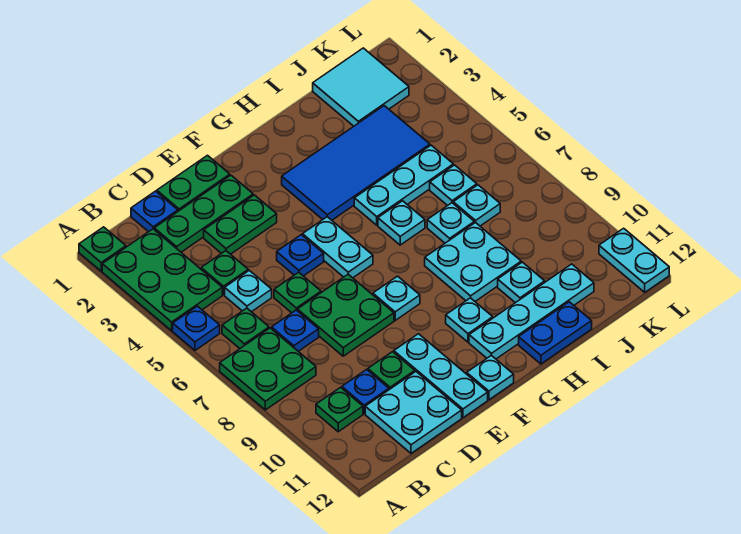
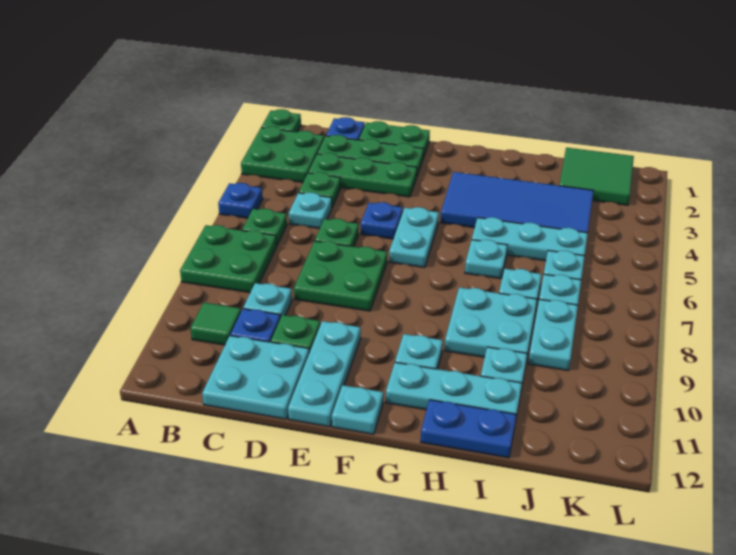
green plate A2:B4 level 1 -> green plate A2:B3 level 1
green plate B10 level 1 -> green tile B10 level 1
blue plate C7 level 1 -> none
green plate D3:E3 level 1 -> green plate C3:E3 level 1
cyan plate F8 level 1 -> cyan plate C9 level 1
cyan plate G11:J11 level 1 -> cyan plate G11:I11 level 1
cyan tile J1:K2 level 1 -> green tile J1:K2 level 1
cyan plate L11:L12 level 1 -> cyan plate J8:J9 level 1

